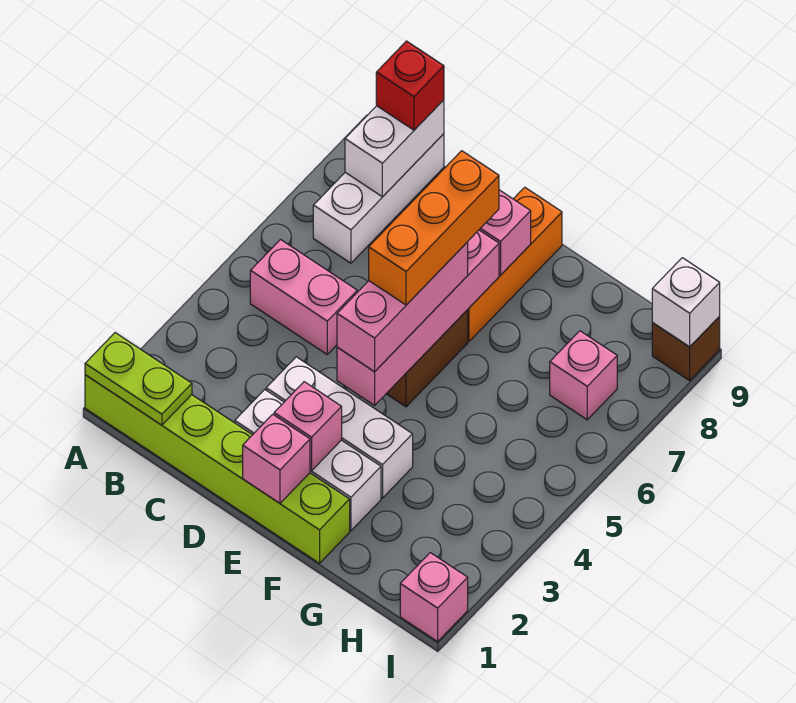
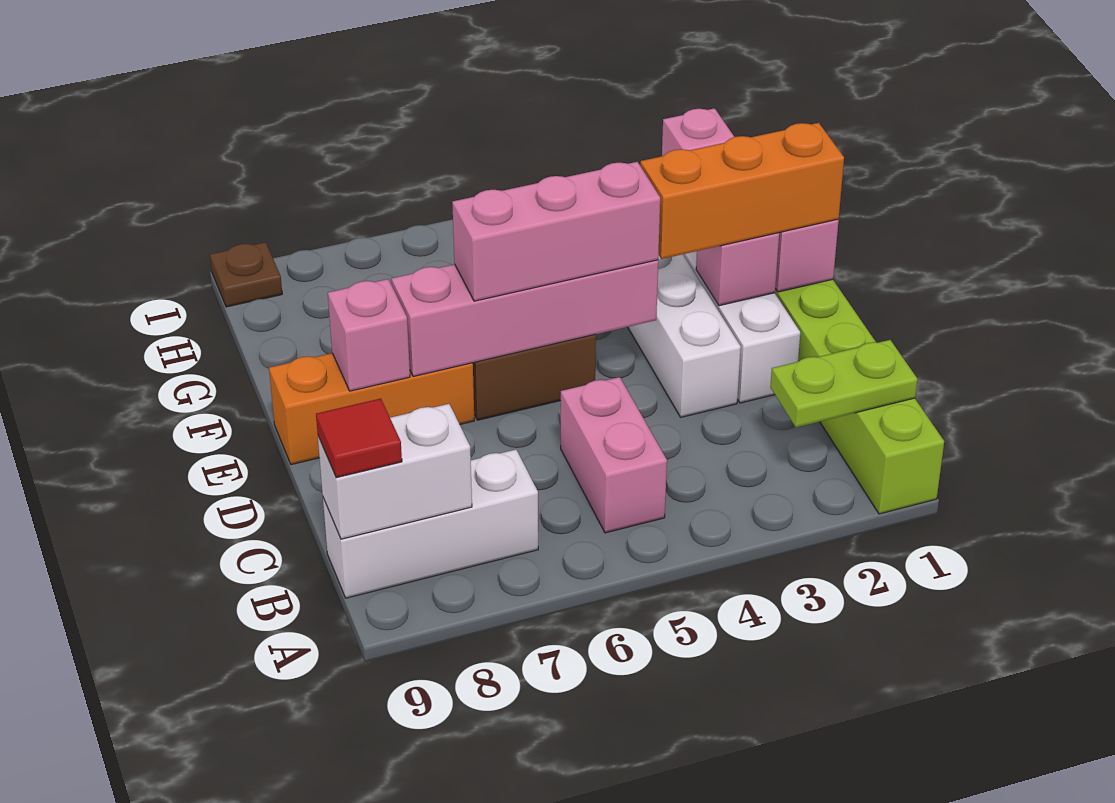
lime plate A1:B1 level 2 -> lime plate B1:B2 level 2
red brick B9 level 3 -> red tile B9 level 3
orange brick E5:E7 level 4 -> orange brick E1:E3 level 3
pink brick H7 level 1 -> none
brown brick I9 level 1 -> brown plate I9 level 1
white brick I9 level 2 -> none

